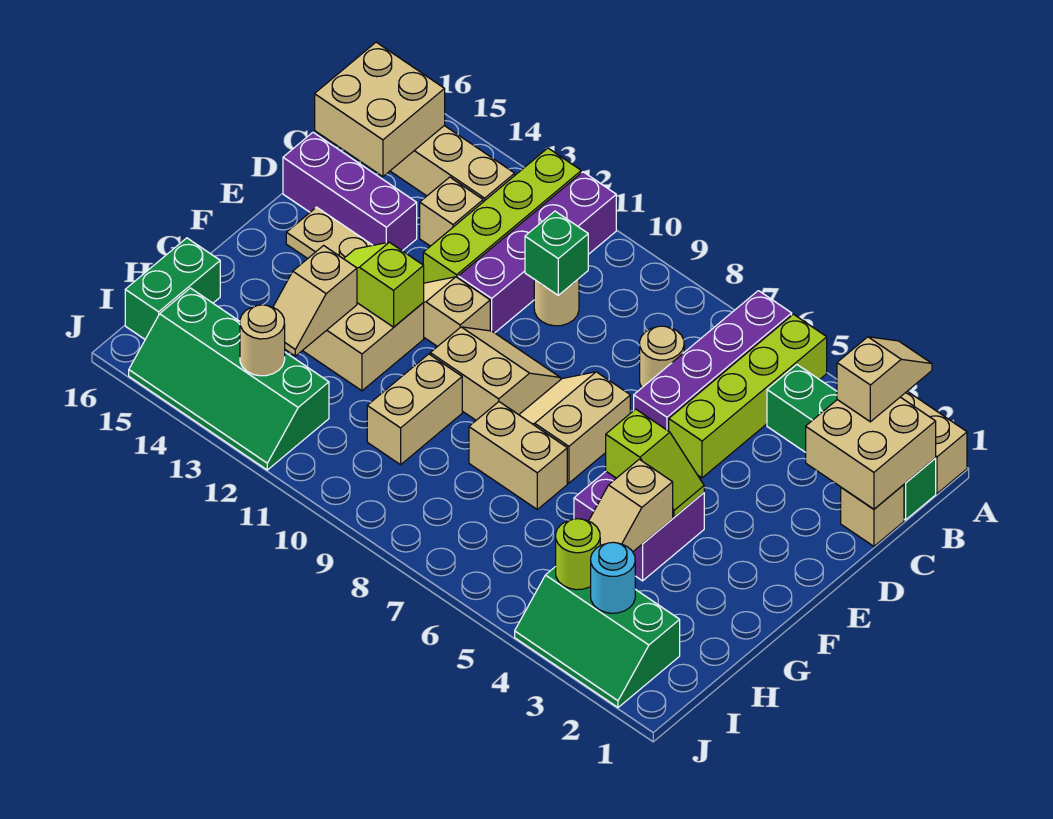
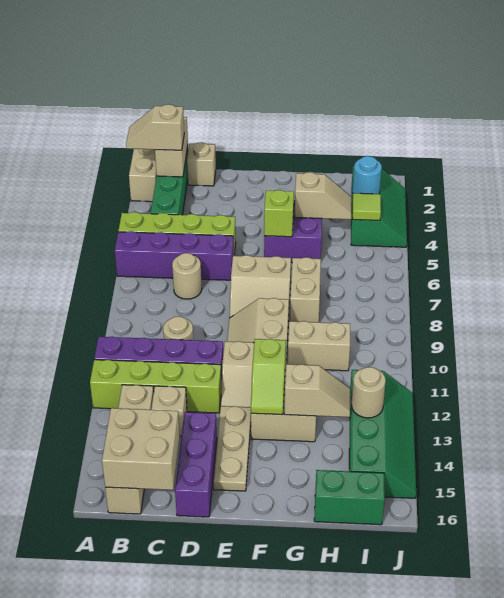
tan brick B1:C2 level 2 -> tan brick B1:B2 level 2
green brick C10 level 2 -> none
lime round brick I4 level 2 -> lime tile I4 level 2

